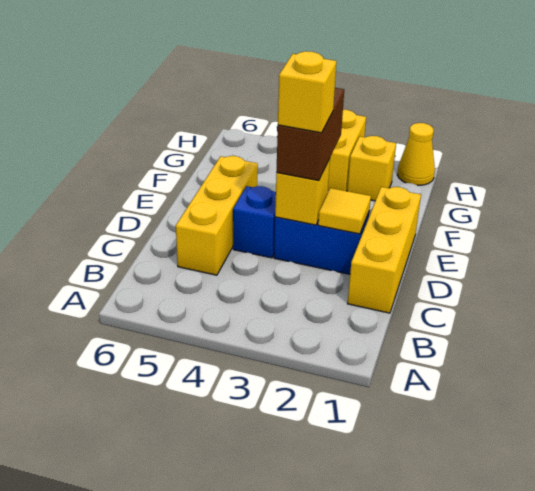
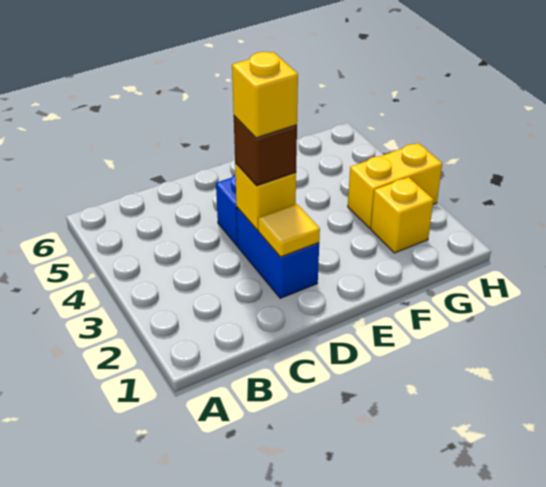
yellow brick C1:E1 level 1 -> none
yellow brick C5:E5 level 1 -> none
brown brick D3:E3 level 3 -> brown brick D3 level 3
yellow cone H1 level 1 -> none

